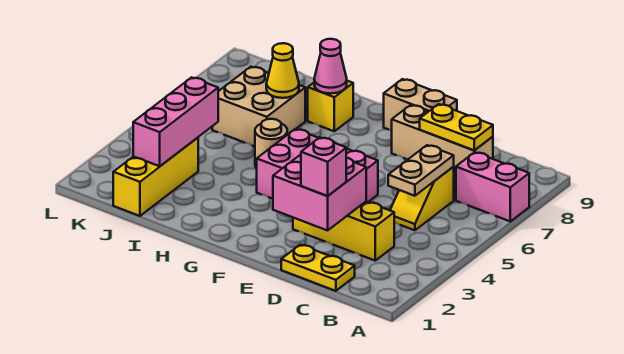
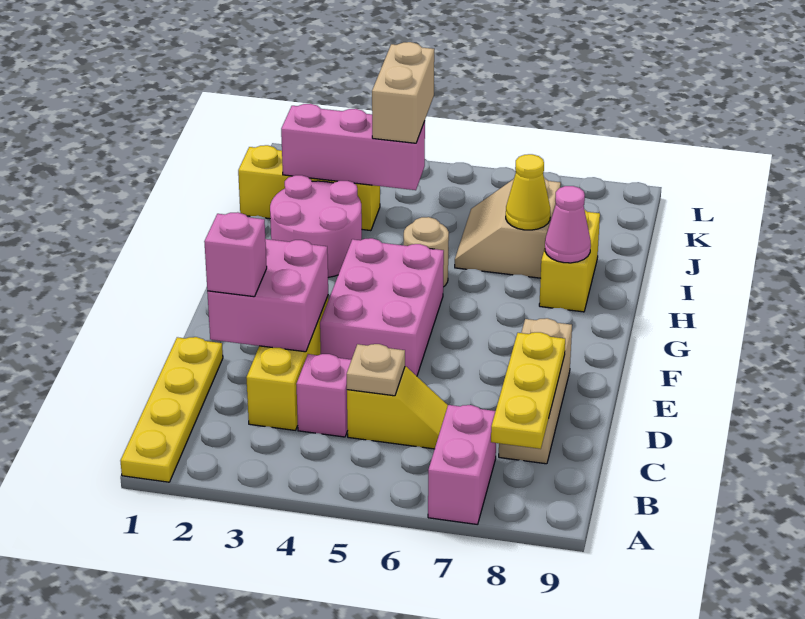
yellow plate C1:D1 level 1 -> yellow plate A1:D1 level 1
none -> pink brick C4 level 1
yellow slope C5:C6 level 1 top 6 -> yellow slope C5:C6 level 1 top 5
tan plate C5:C6 level 2 -> tan plate C5 level 2
yellow plate C8:D8 level 2 -> yellow plate B8:D8 level 2
tan brick E9:F9 level 1 -> tan brick J4:K4 level 3
none -> pink round brick H2:I3 level 1
yellow brick H8 level 1 -> yellow brick H8:I8 level 1
tan brick I6:J7 level 1 -> tan slope I6:J7 level 1 top 7

